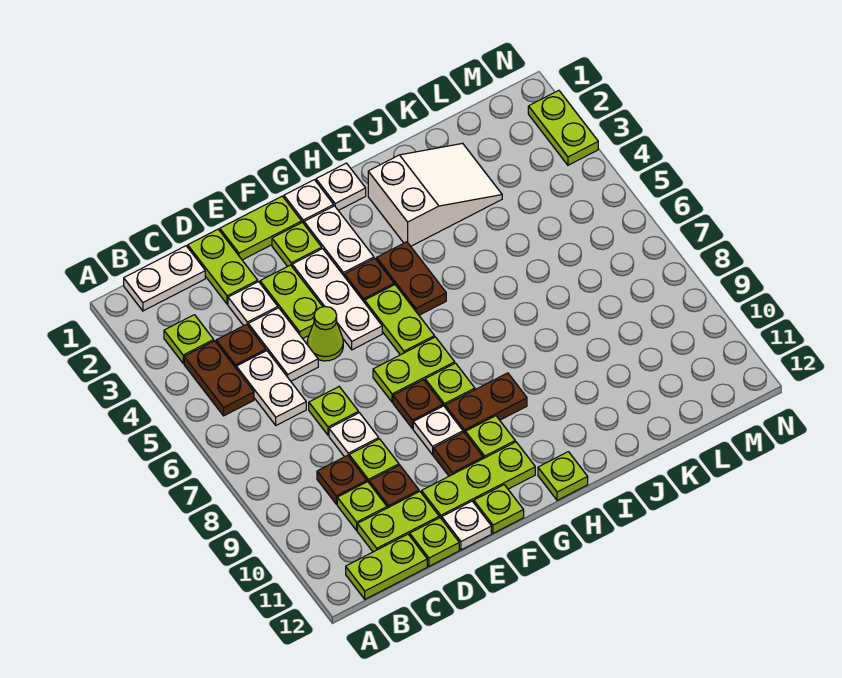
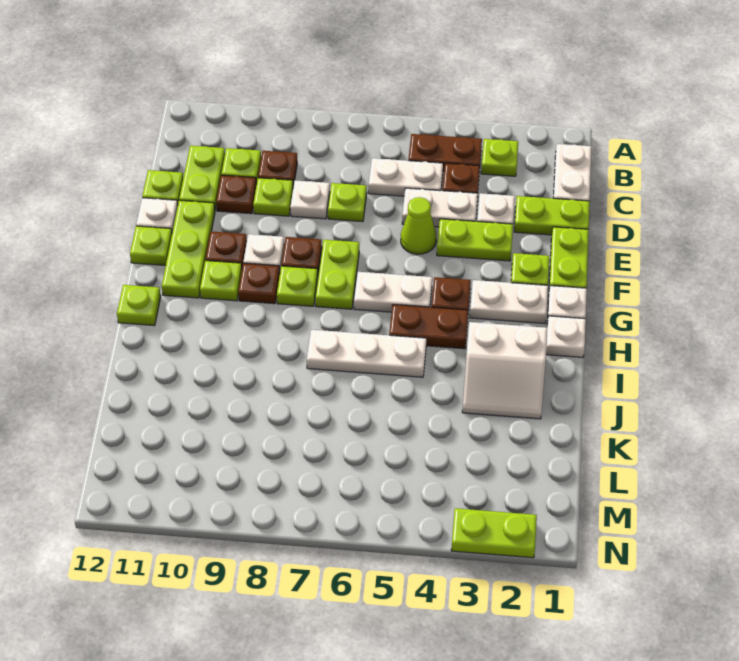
lime plate B12:C12 level 1 -> none
white plate F3:F5 level 1 -> white plate I5:I7 level 1
lime plate G5:G6 level 1 -> white plate G5:G6 level 1
brown plate G9:H9 level 1 -> brown plate G9 level 1
white slope I2:K3 level 1 top I -> white slope I2:J3 level 1 top I

